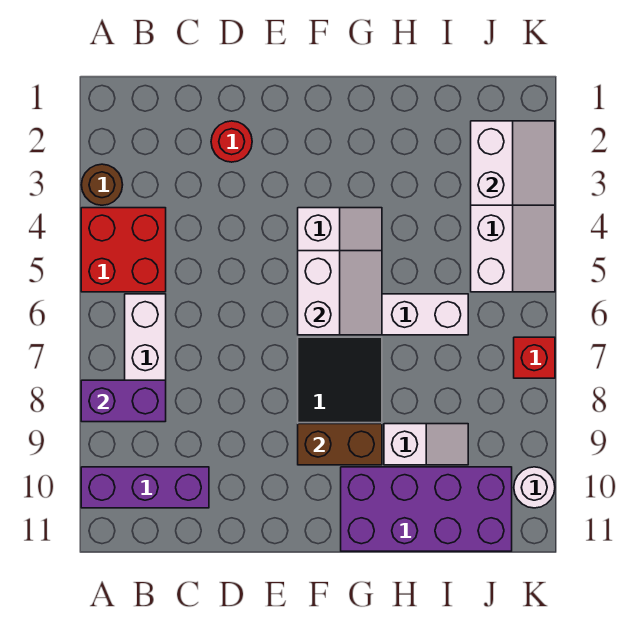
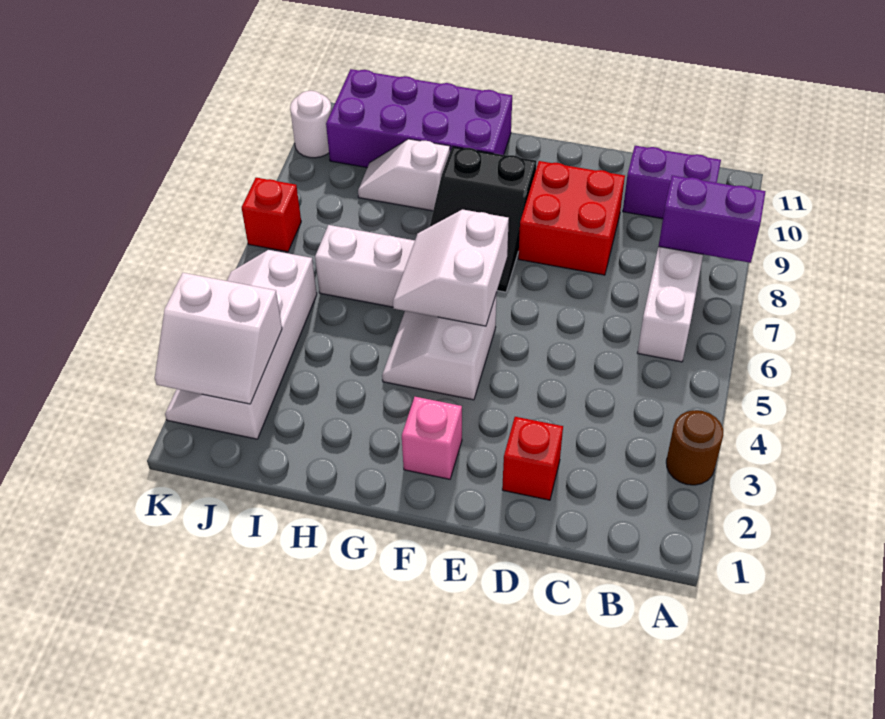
red brick A4:B5 level 1 -> red brick D8:E9 level 1
purple brick A10:C10 level 1 -> purple brick B10:C10 level 1
red round brick D2 level 1 -> red brick D2 level 1
none -> pink brick F2 level 1
brown brick F9:G9 level 2 -> none
white slope J2:K3 level 2 top J -> white slope J2:K3 level 2 top 3

